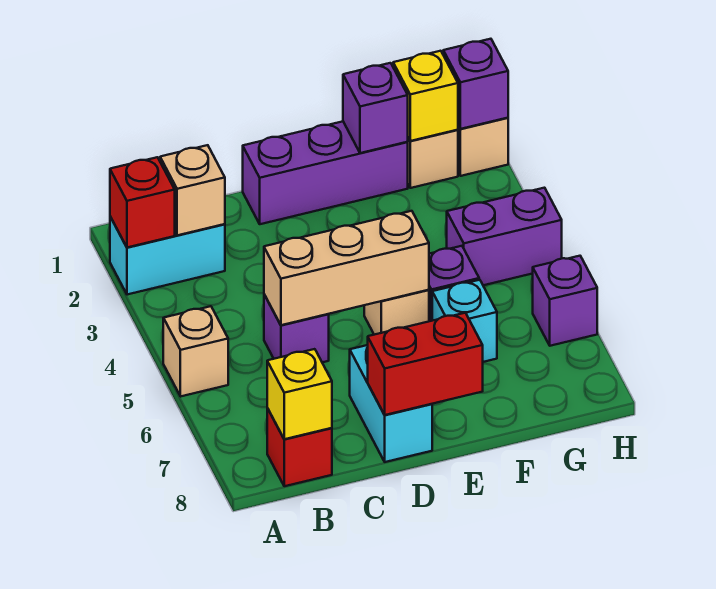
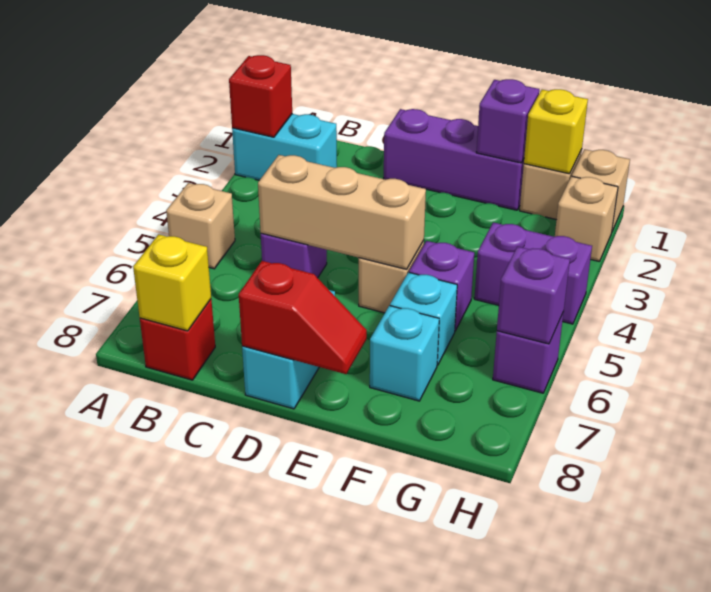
tan brick B2 level 2 -> tan brick H2 level 1
red brick D8:E8 level 2 -> red slope D8:E8 level 2 top D
none -> cyan brick F7 level 1
purple brick H1 level 2 -> purple brick H6 level 2

